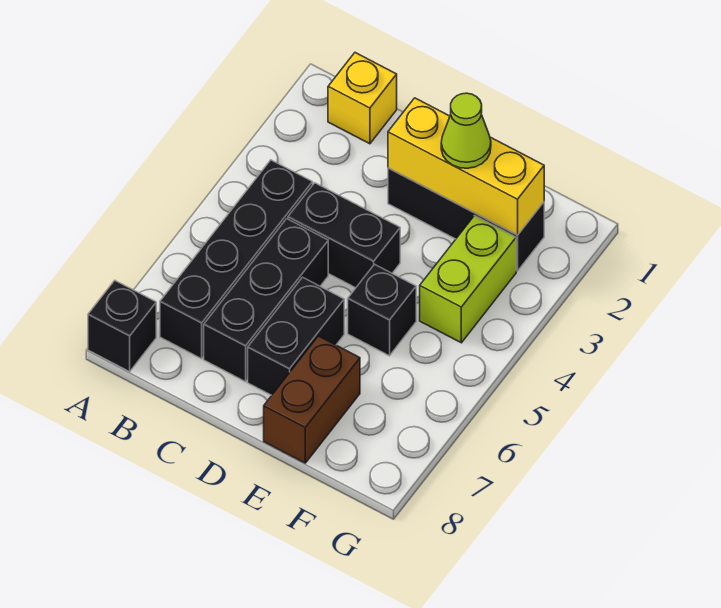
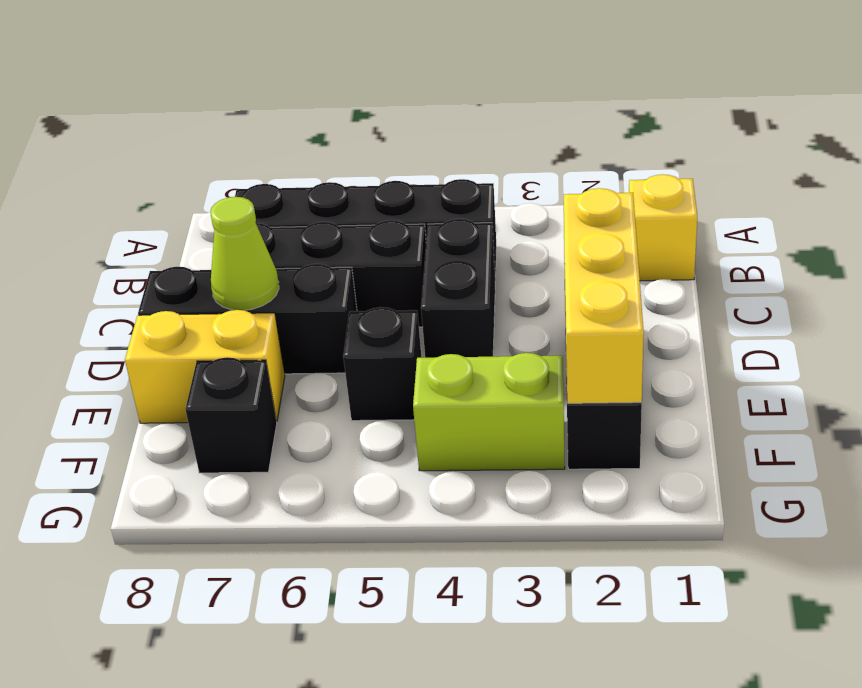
black brick A8 level 1 -> black brick F7 level 1
black brick D6:D7 level 1 -> black brick D6:D8 level 1
lime cone E2 level 3 -> lime cone D7 level 2
brown brick E7:E8 level 1 -> yellow brick E7:E8 level 1

